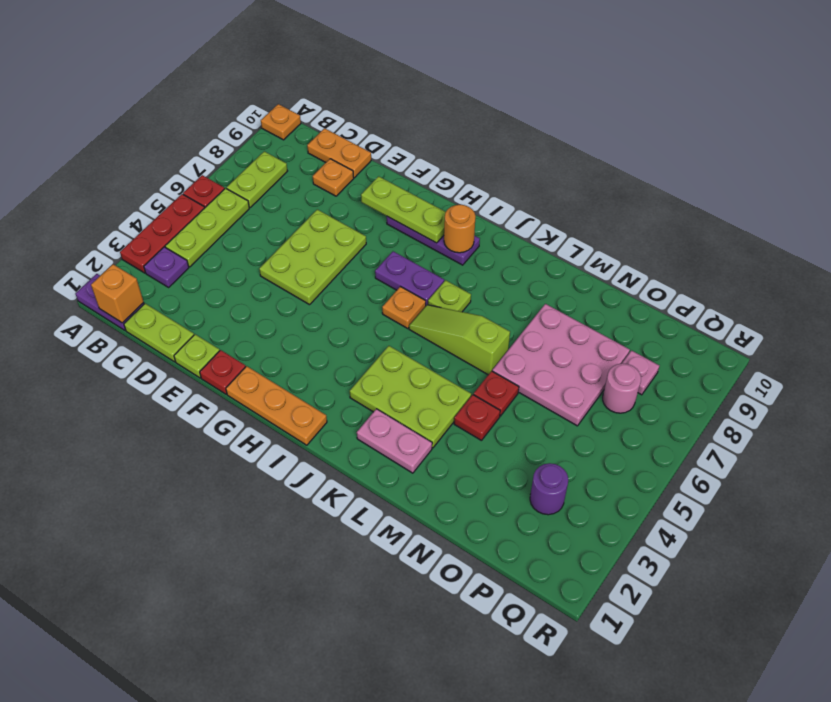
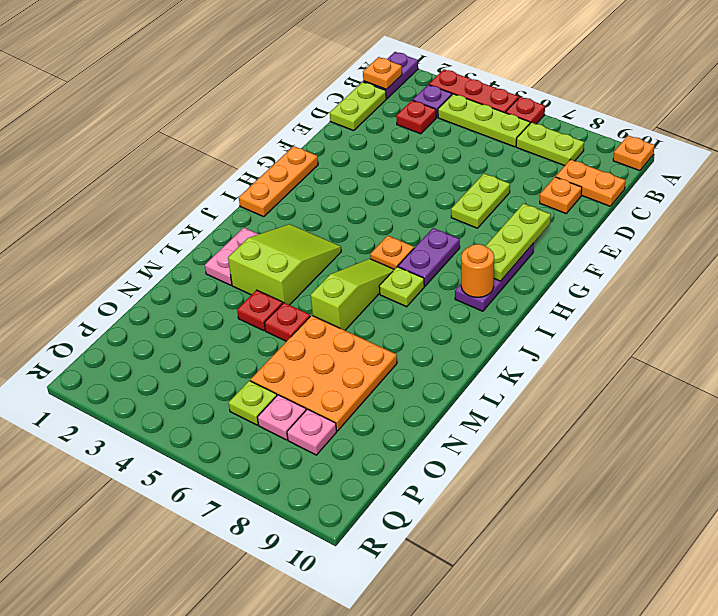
orange brick B1 level 2 -> orange plate B1 level 2
orange plate C10:D10 level 1 -> orange plate C9:C10 level 1
lime plate E1 level 1 -> lime plate P6 level 1
lime plate E5:F7 level 1 -> lime plate E7:F7 level 1
red plate F1 level 1 -> red plate C3 level 1
lime plate J3:L4 level 1 -> lime slope J3:L4 level 1 top L
pink plate M6:O8 level 1 -> orange plate M6:O8 level 1
purple round brick P3 level 1 -> none
pink round brick P7 level 1 -> pink plate P7 level 1

